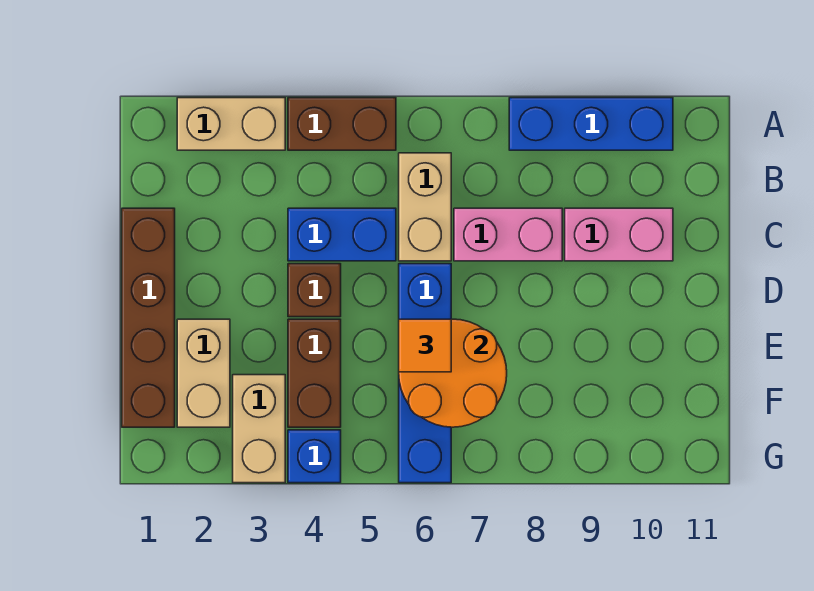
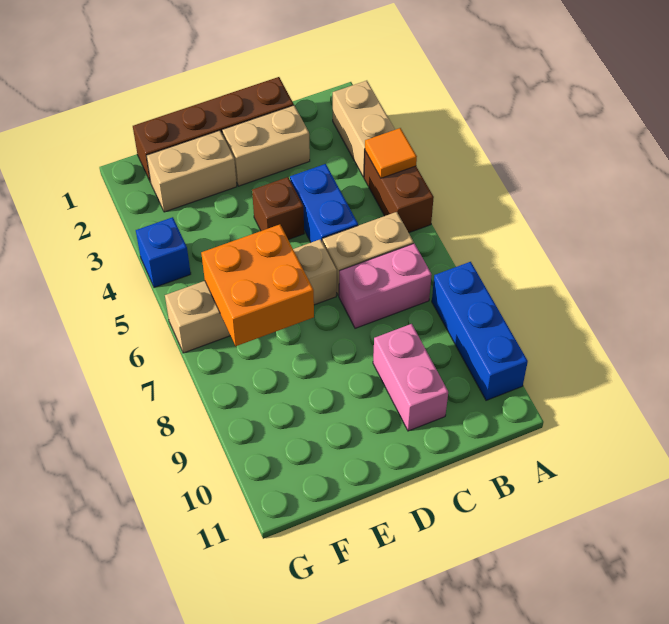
pink brick C7:C8 level 1 -> pink brick B7:C7 level 1
blue brick D6:G6 level 1 -> tan brick D6:G6 level 1
brown brick E4:F4 level 1 -> none
orange round brick E6:F7 level 2 -> orange brick E6:F7 level 2
orange tile E6 level 3 -> orange tile A4 level 2
tan brick F3:G3 level 1 -> tan brick C2:D2 level 1

